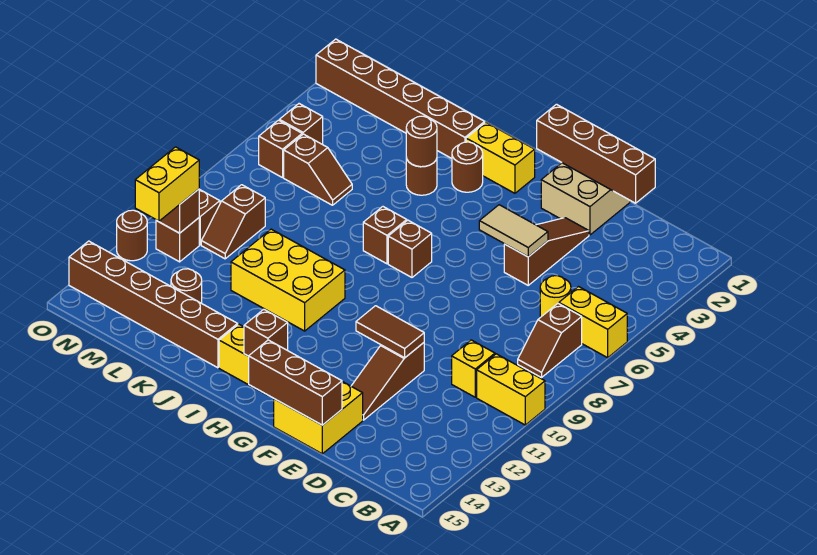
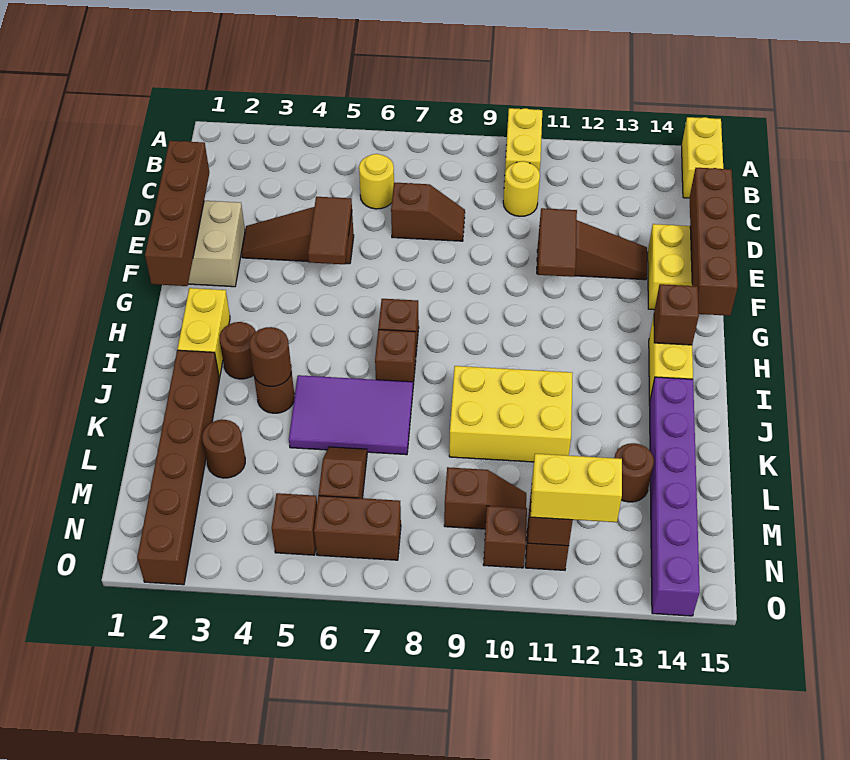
yellow brick A6:B6 level 1 -> yellow brick A15:B15 level 1
brown slope B7:B8 level 1 top 7 -> brown slope D7:D8 level 1 top 7
yellow brick C10 level 1 -> yellow round brick C10 level 1
tan tile E5:F5 level 2 -> brown tile E5:F5 level 2
brown brick E15:G15 level 2 -> brown brick D15:G15 level 2
yellow brick I10:K11 level 1 -> yellow brick J9:K11 level 1
none -> purple tile J5:K7 level 1
brown brick J14:O14 level 1 -> purple brick J14:O14 level 1
brown brick N6 level 1 -> brown brick N6:N7 level 1
brown round brick O12 level 1 -> brown round brick L3 level 1

